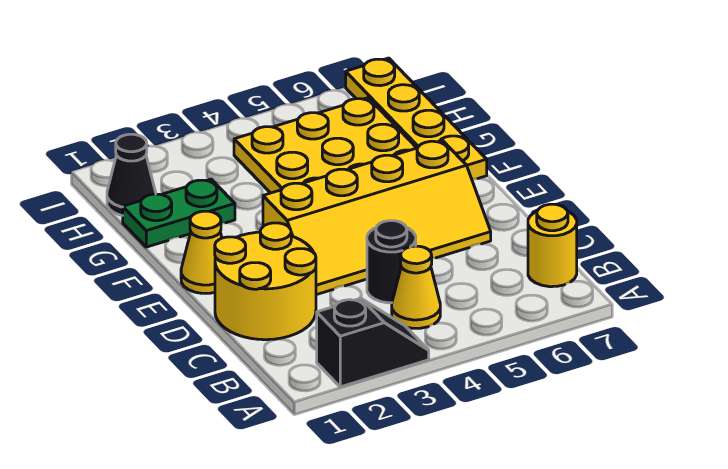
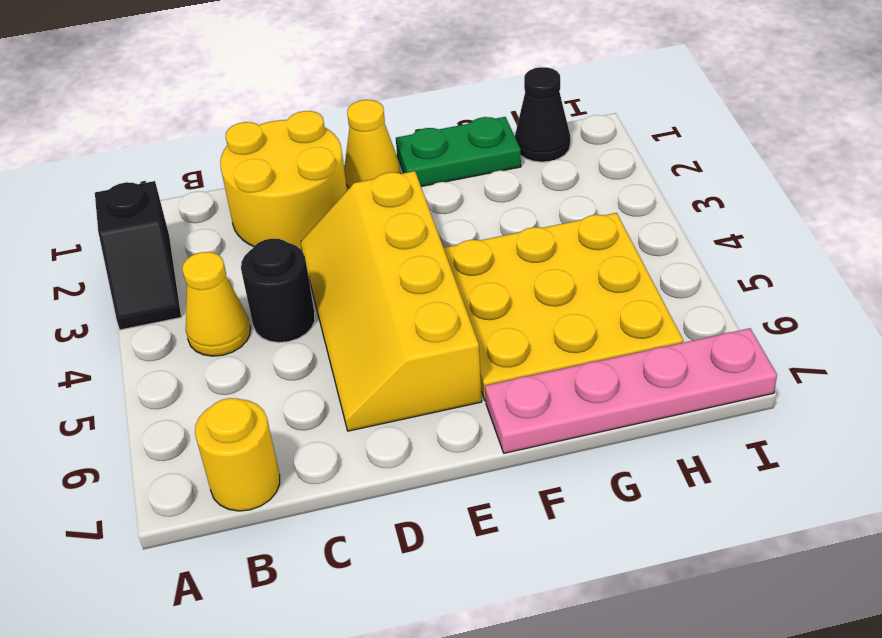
yellow plate F7:I7 level 1 -> pink plate F7:I7 level 1
green plate G1:G2 level 1 -> green plate F1:G1 level 1

